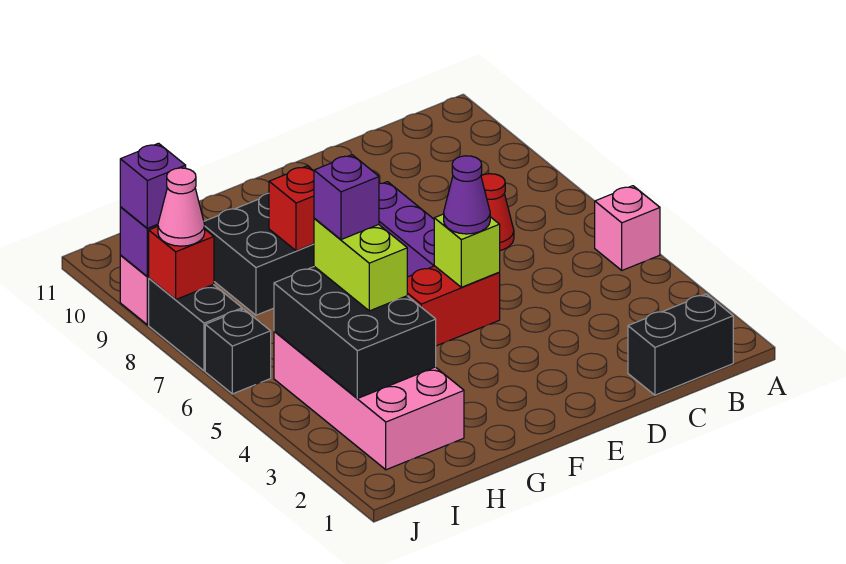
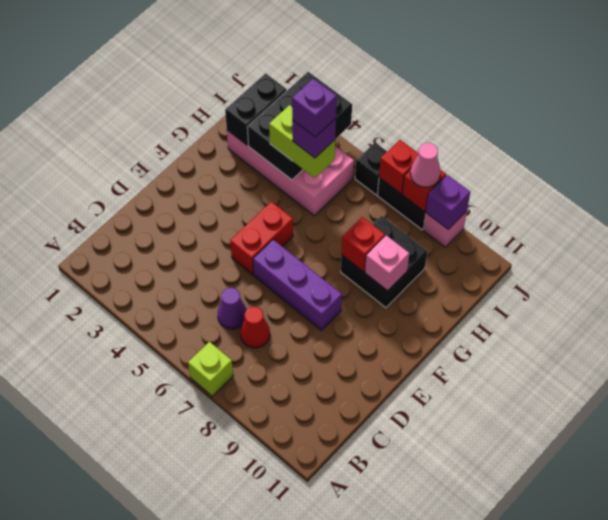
pink brick A5 level 1 -> pink brick G9 level 2
black brick B1:C1 level 1 -> black brick H2:I2 level 2
lime brick E5 level 2 -> lime brick A7 level 1
purple cone E5 level 3 -> purple cone C6 level 1
black brick H3:I5 level 2 -> black brick H3:J4 level 2
none -> red brick J7 level 2
purple brick J9 level 3 -> purple brick H5 level 5

